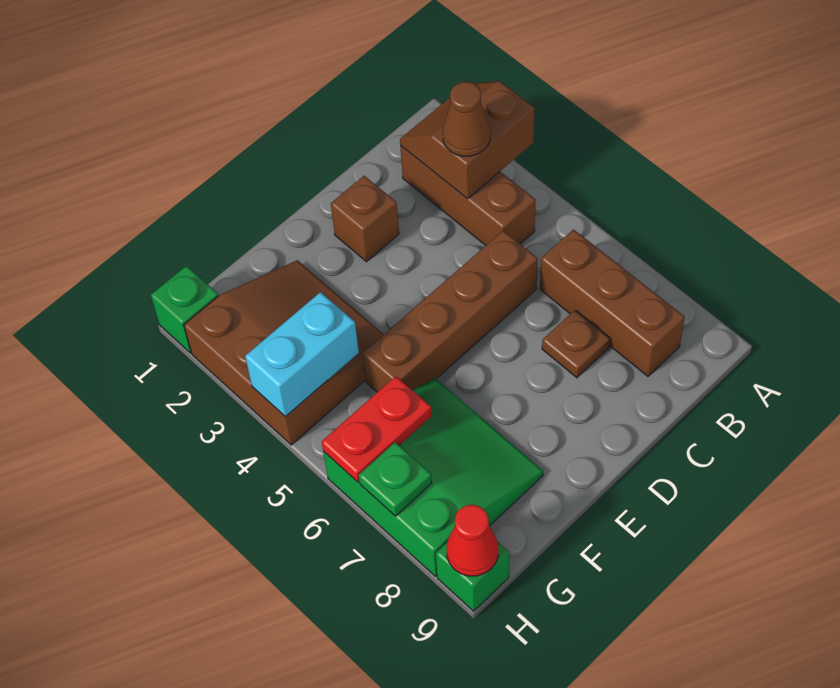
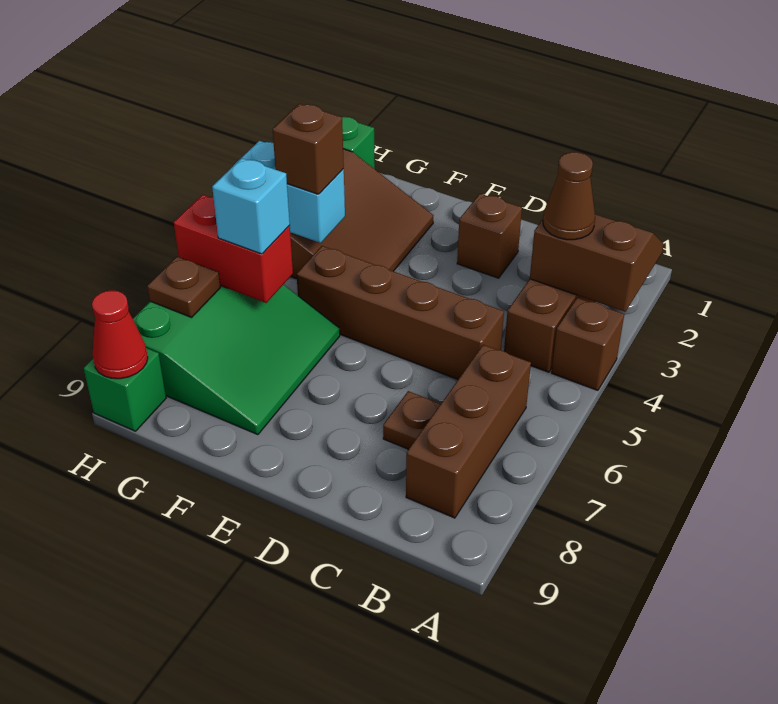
none -> brown brick A4 level 1
none -> brown brick G4 level 3
red plate G6:H6 level 2 -> red brick G6:H6 level 2
none -> cyan brick G6 level 3
green plate H7 level 2 -> brown plate H7 level 2

